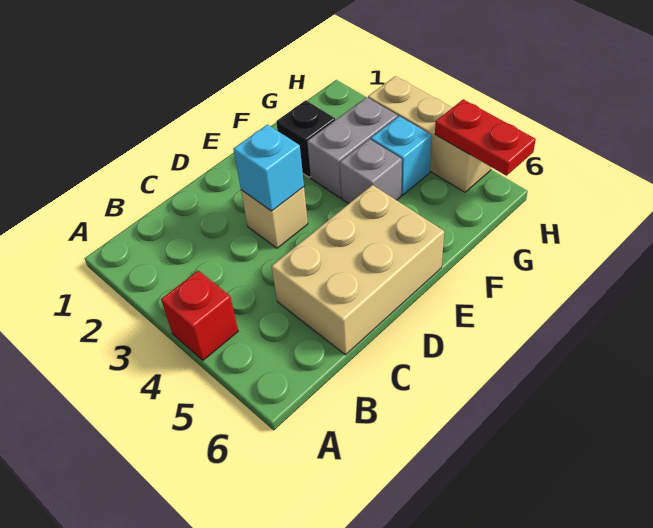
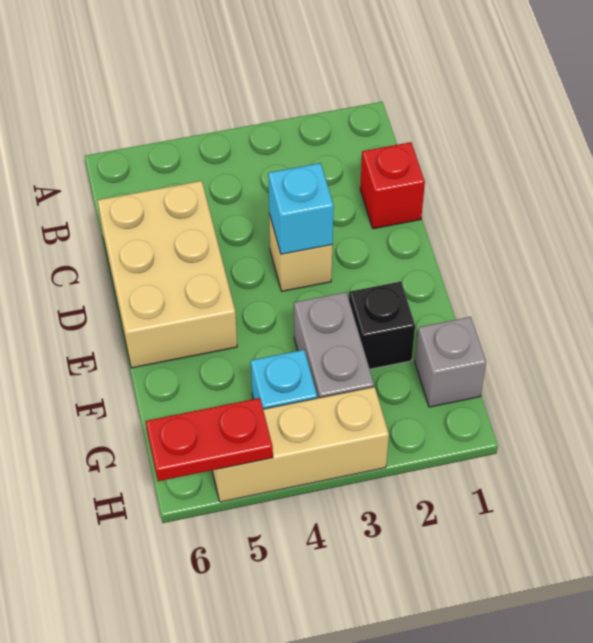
red brick A4 level 1 -> red brick C1 level 1
grey brick F4 level 1 -> grey brick G1 level 1

